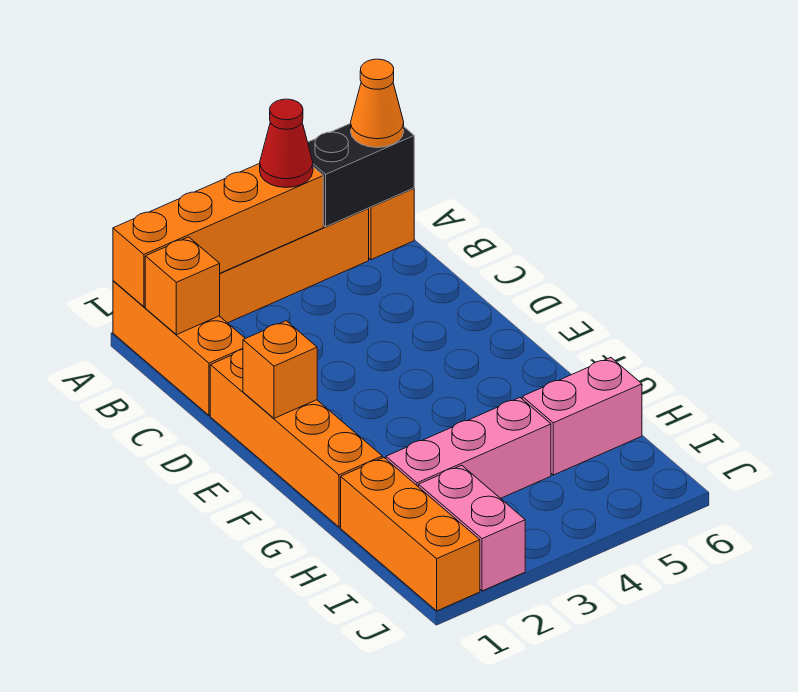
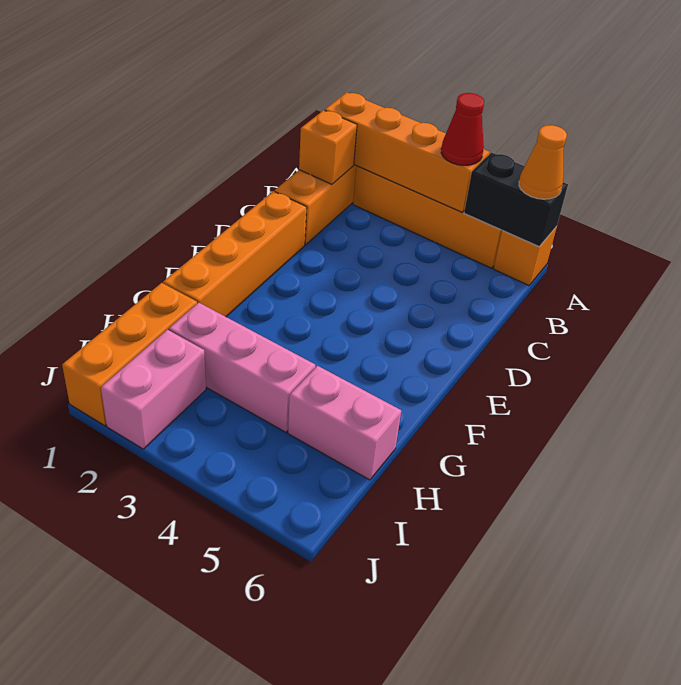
orange brick E1 level 2 -> none

